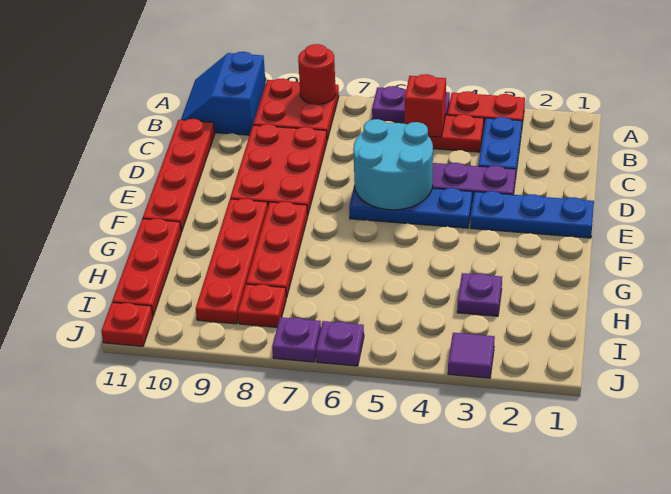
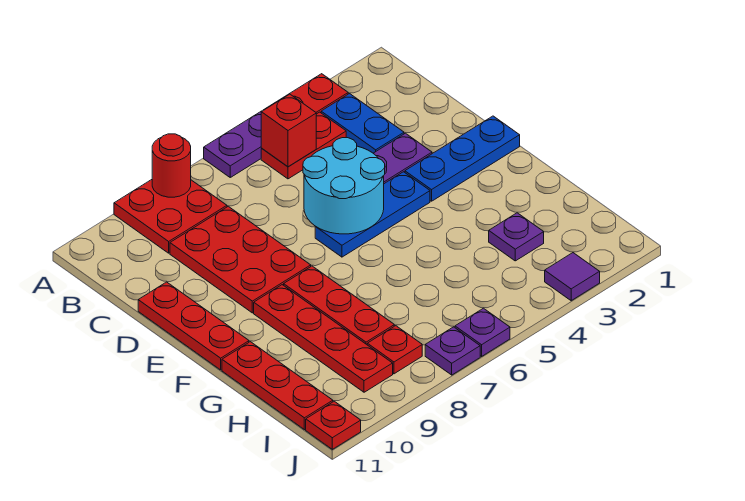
blue slope A10:B11 level 1 top 10 -> none
red plate C11:F11 level 1 -> red plate D11:F11 level 1

